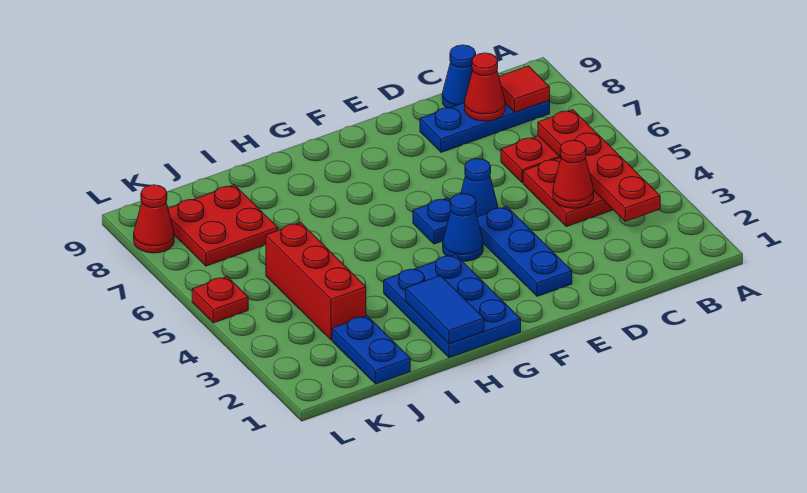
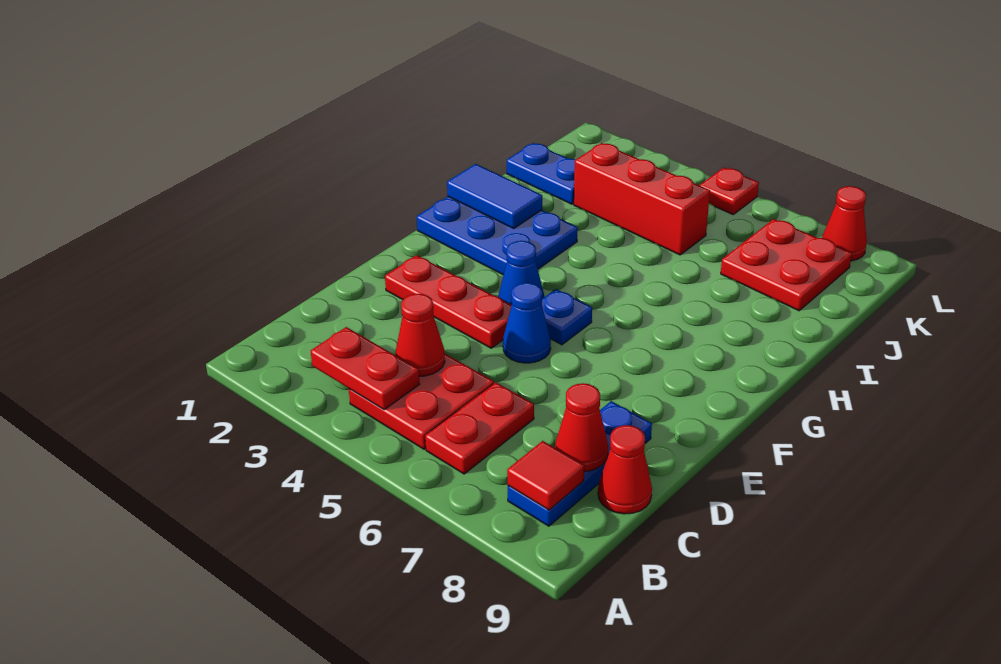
red plate B3:B6 level 2 -> red plate B3:B4 level 2
blue cone C9 level 1 -> red cone C9 level 1
blue plate E2:E4 level 1 -> red plate E2:E4 level 1

